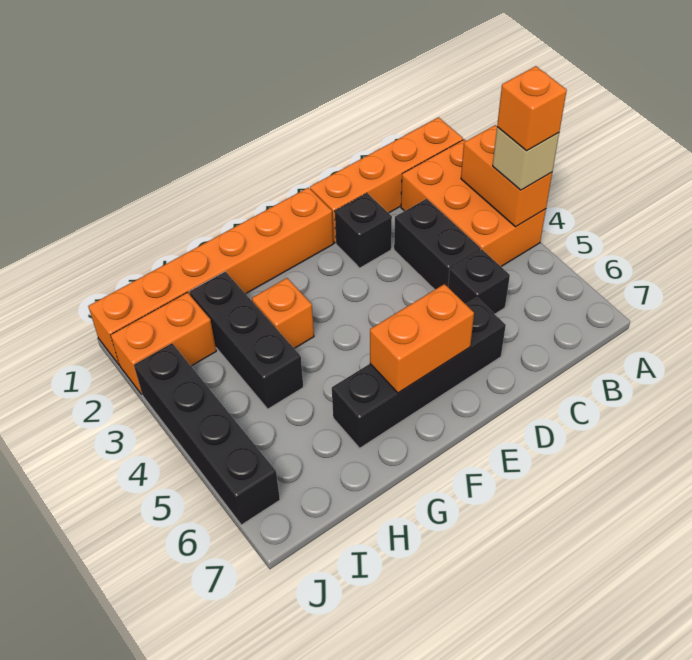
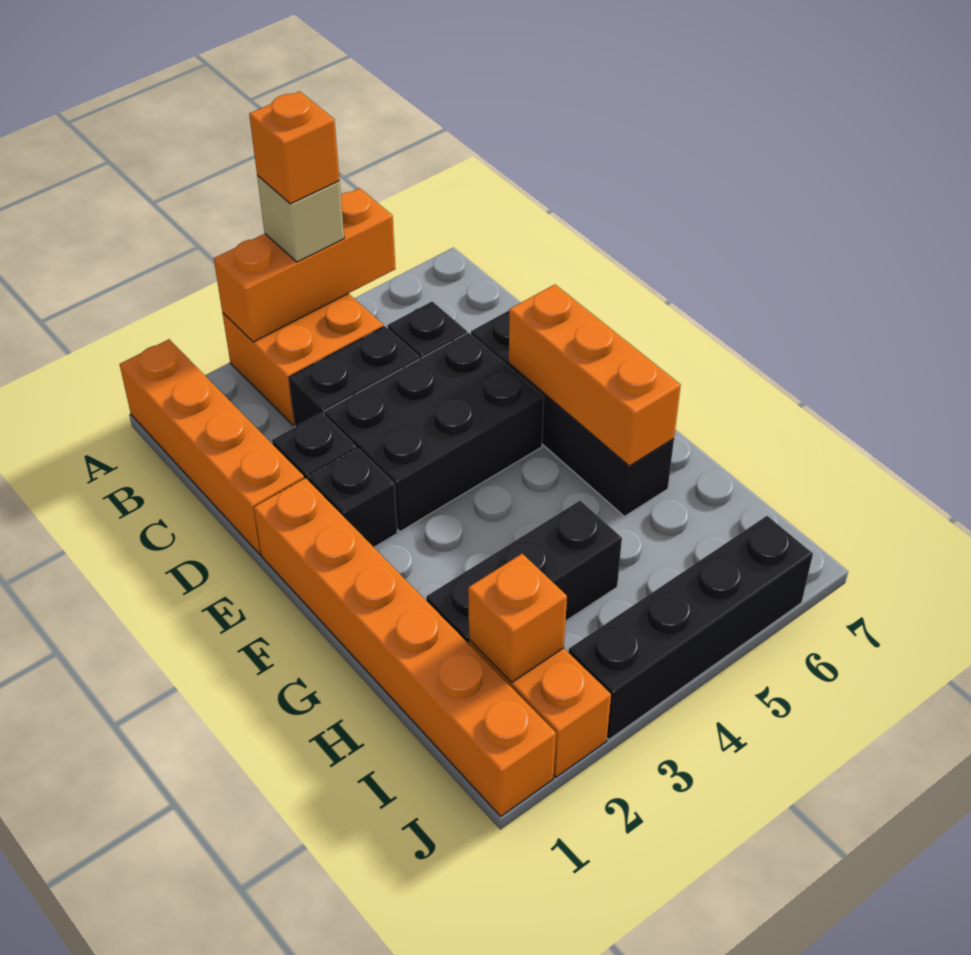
orange brick A2:B4 level 1 -> orange brick A3:B4 level 1
orange brick A3:A4 level 2 -> orange brick A3:A5 level 2
none -> black brick D3:E5 level 1
none -> black brick E2 level 1
orange brick E6:F6 level 2 -> orange brick E6:G6 level 2
orange brick G3 level 1 -> orange brick I2 level 2

